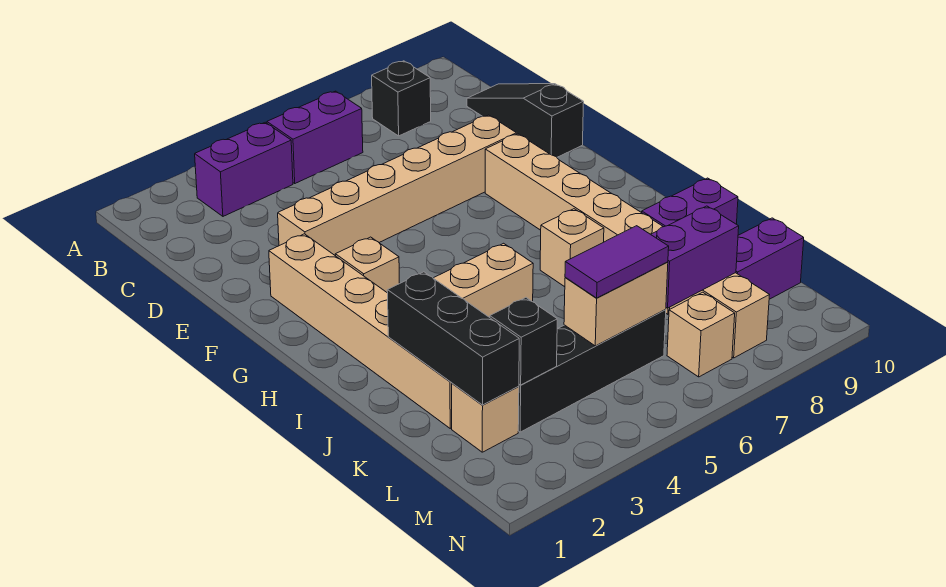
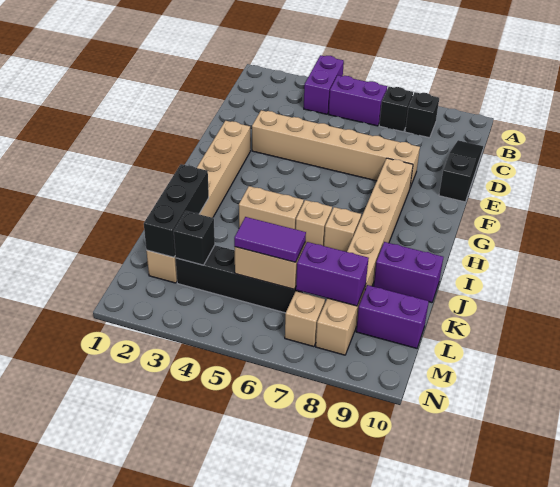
purple brick B3:B4 level 1 -> purple brick A4:B4 level 1
none -> black brick B7 level 1
tan brick G3 level 1 -> tan brick I6 level 1

